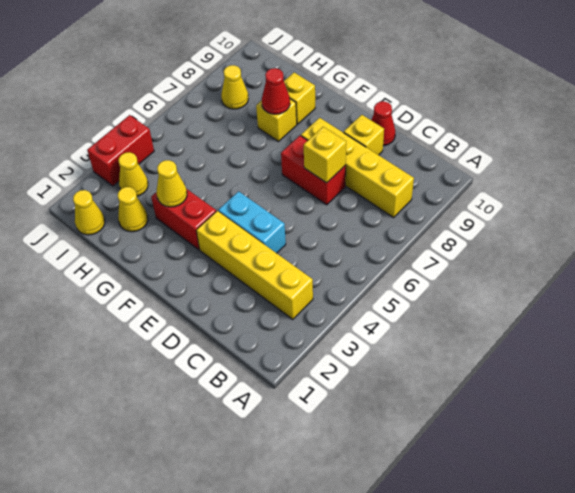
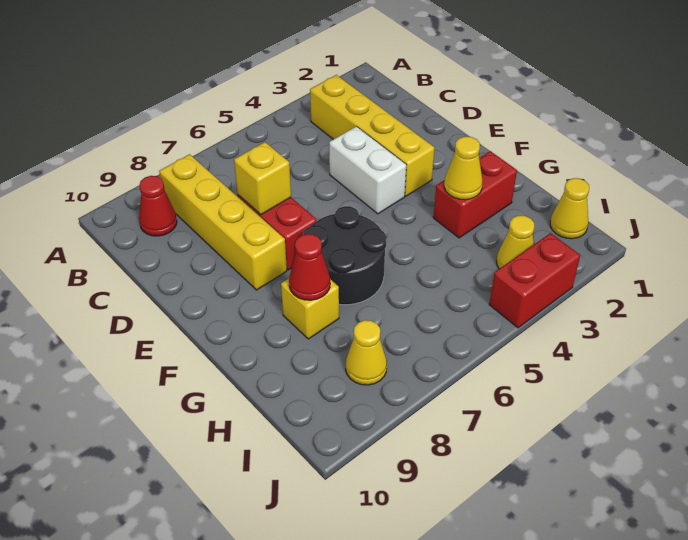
cyan brick D4:E4 level 1 -> white brick D4:E4 level 1
yellow brick D9 level 1 -> none
red cone D10 level 1 -> red cone B9 level 1
red brick F3:G3 level 1 -> red brick G2:G3 level 1
none -> black round brick F6:G7 level 1
yellow brick G9 level 1 -> none
yellow cone H2 level 1 -> none

